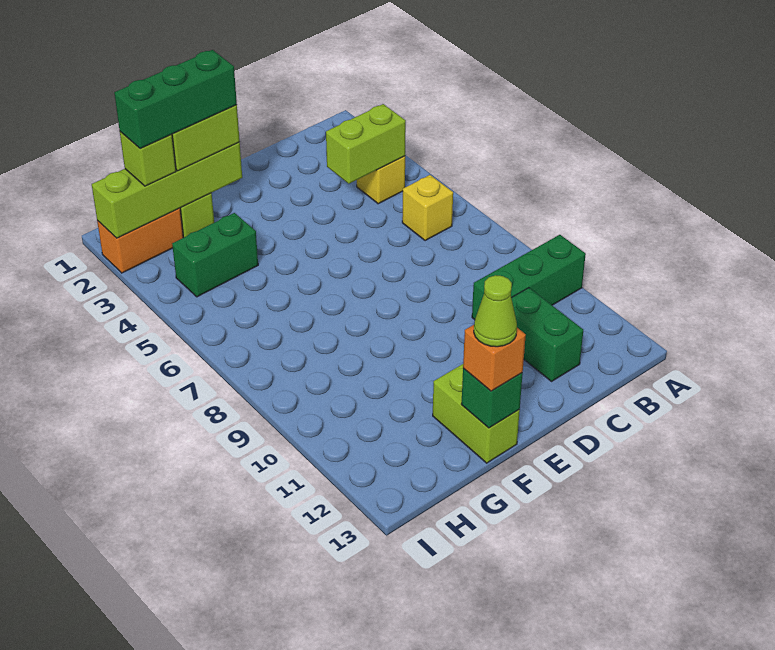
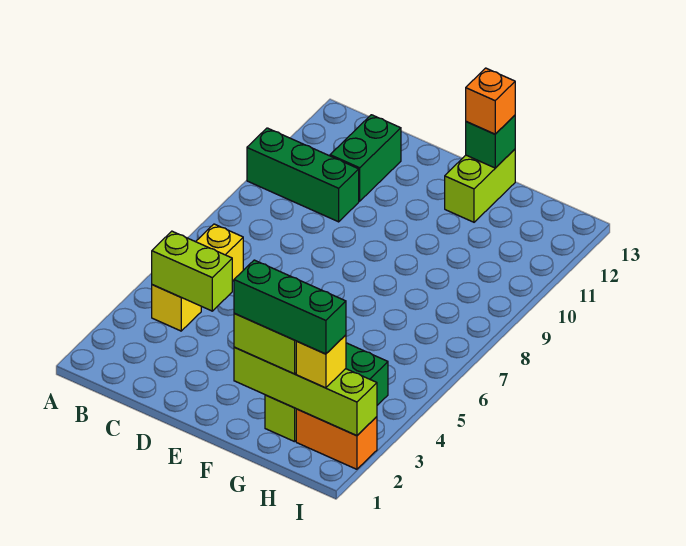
lime cone F13 level 4 -> none
lime brick H2 level 3 -> yellow brick H2 level 3

